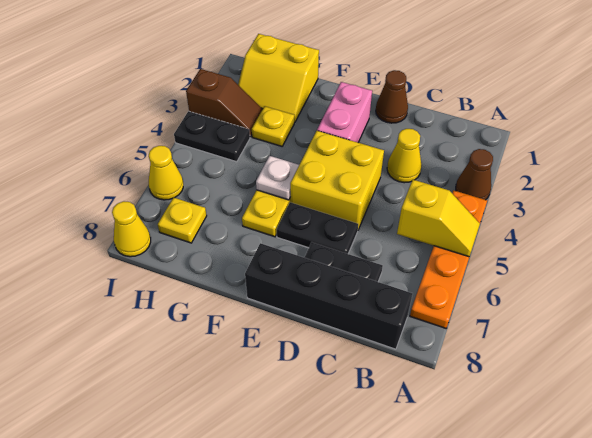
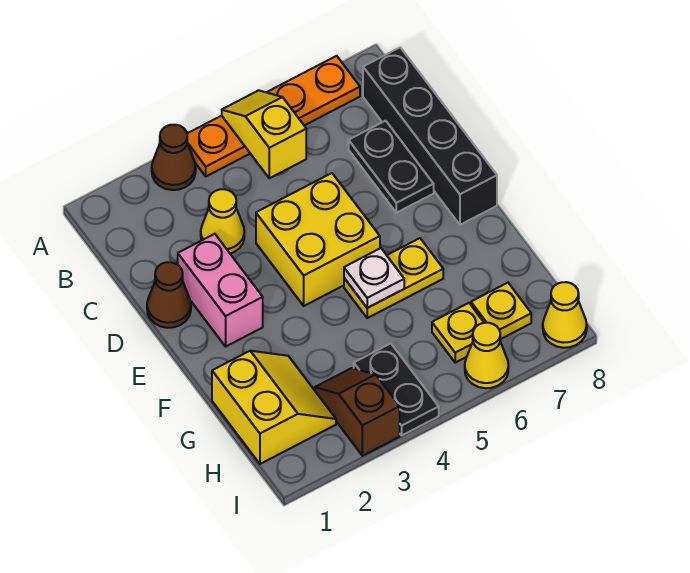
black plate D6:E6 level 1 -> none
pink brick E2:E3 level 1 -> pink brick D2:E2 level 1
yellow plate G3 level 1 -> yellow plate H6 level 1

